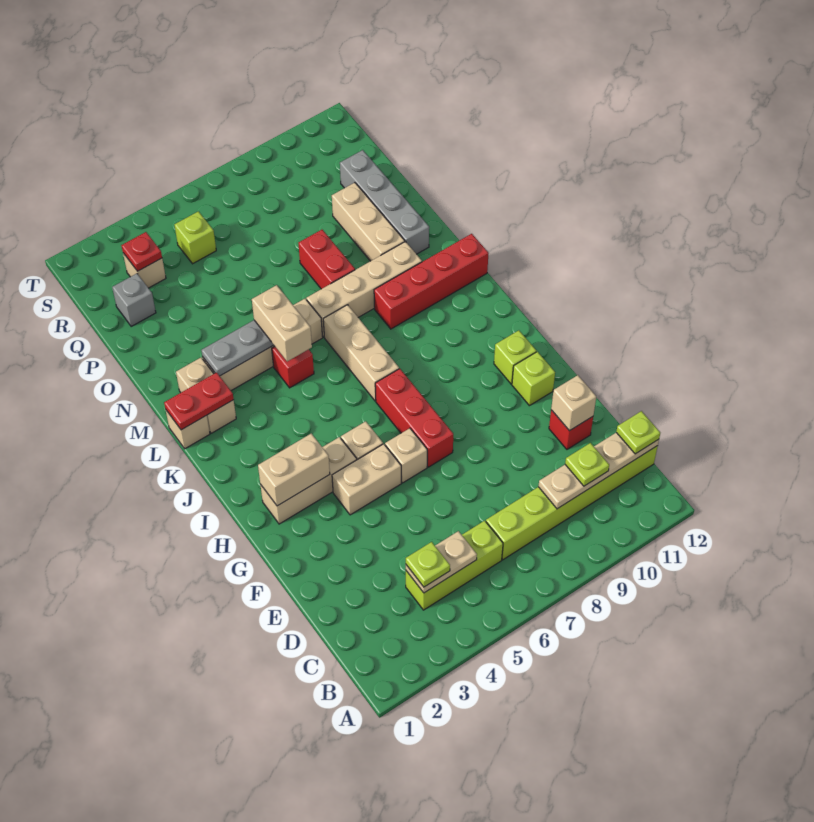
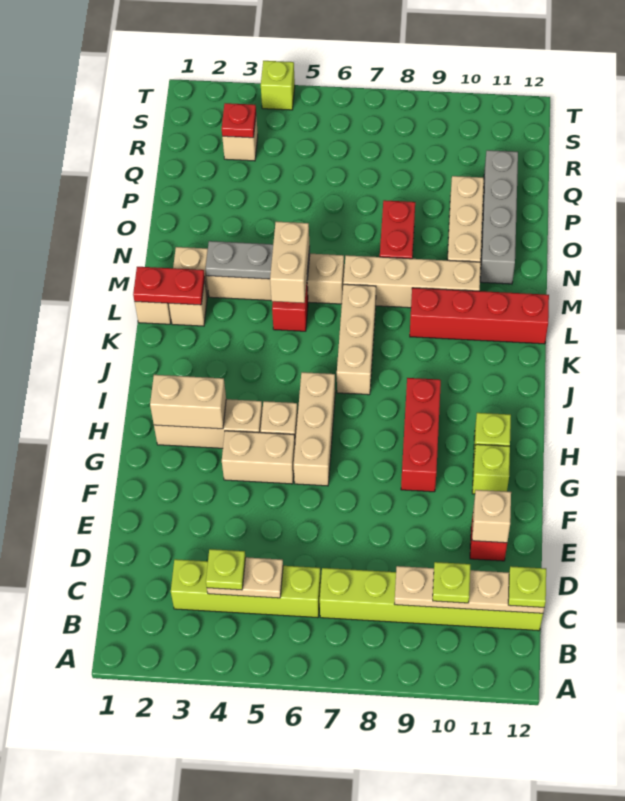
lime brick C4:C6 level 1 -> lime brick C3:C6 level 1
tan brick G6 level 1 -> tan brick G6:I6 level 1
red brick G7:I7 level 1 -> red brick G9:I9 level 1
grey brick Q2 level 1 -> none
lime brick R5 level 1 -> lime brick T4 level 1

